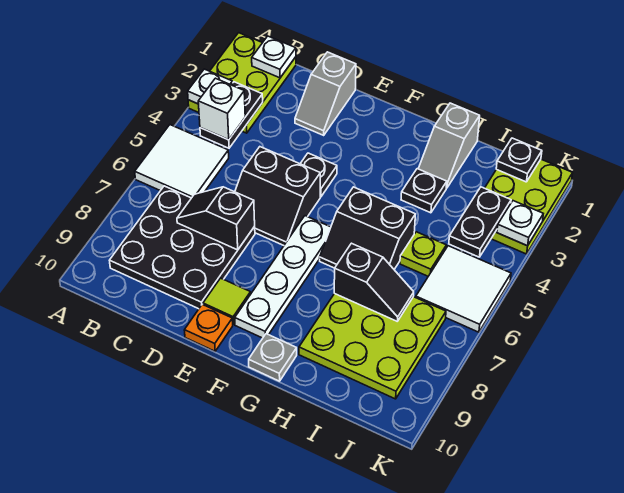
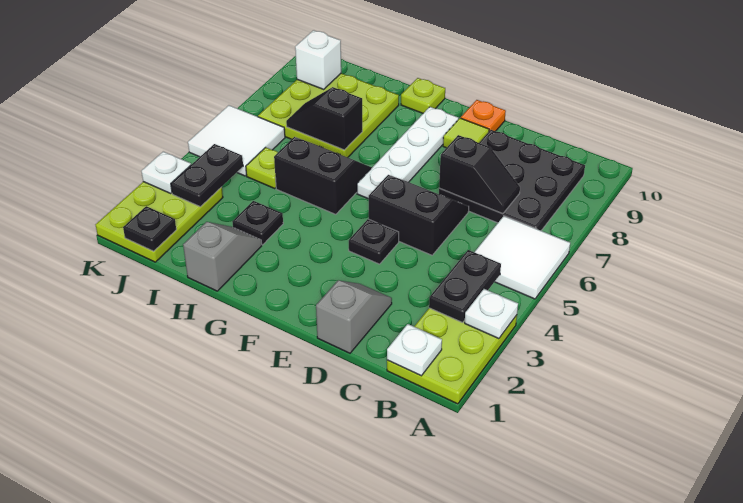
white brick B4 level 3 -> white brick J9 level 2
grey plate G10 level 1 -> lime plate G10 level 1

